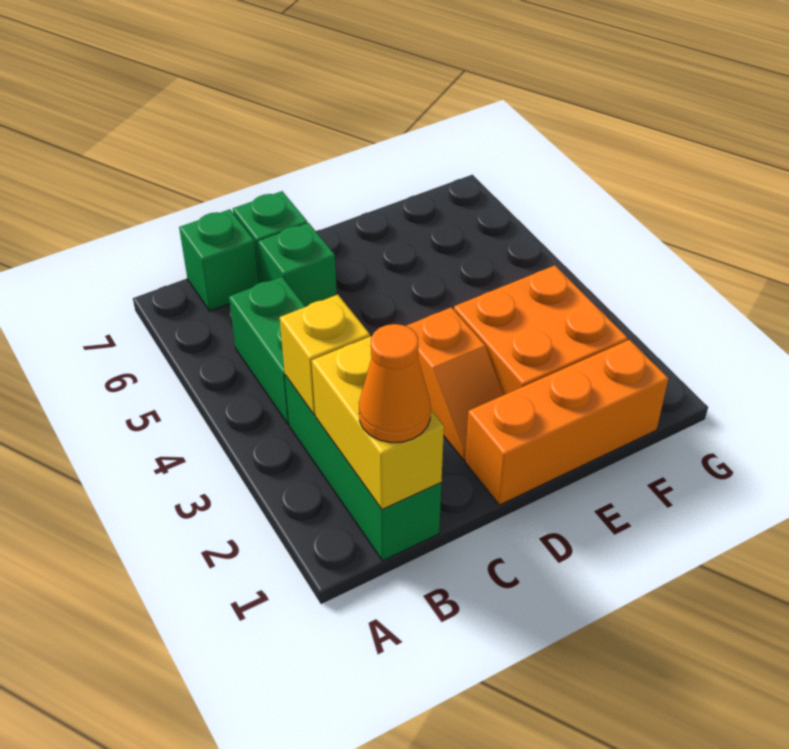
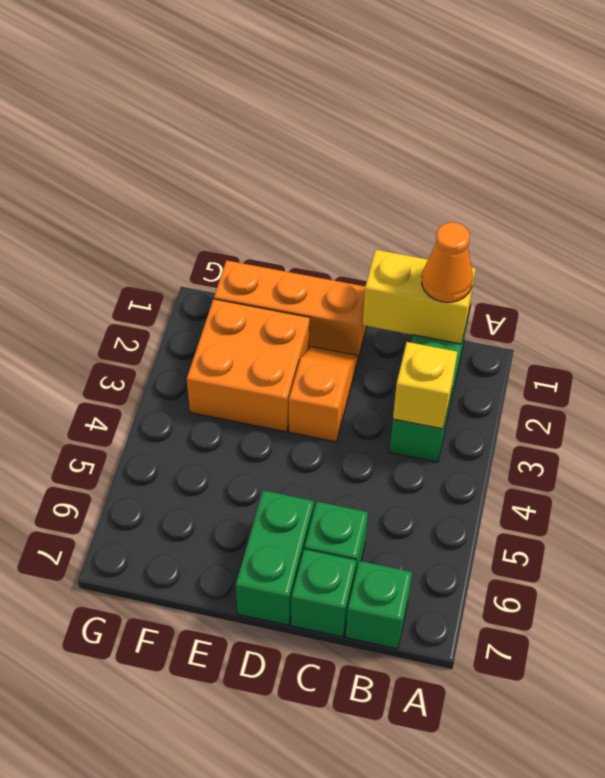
yellow brick B1:B2 level 2 -> yellow brick B1:C1 level 2
green brick B4:B5 level 1 -> green brick D6:D7 level 1

